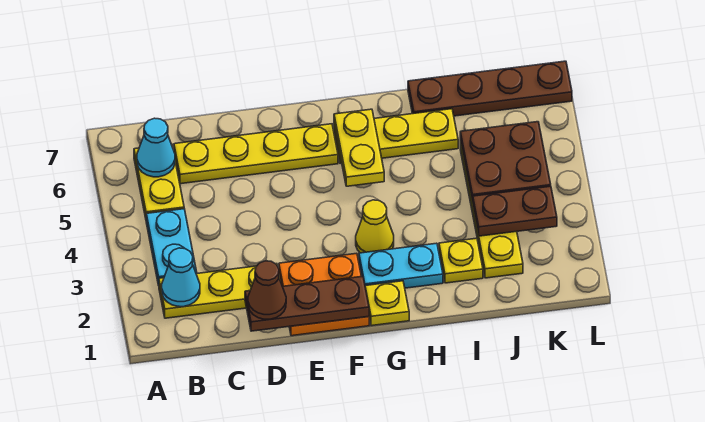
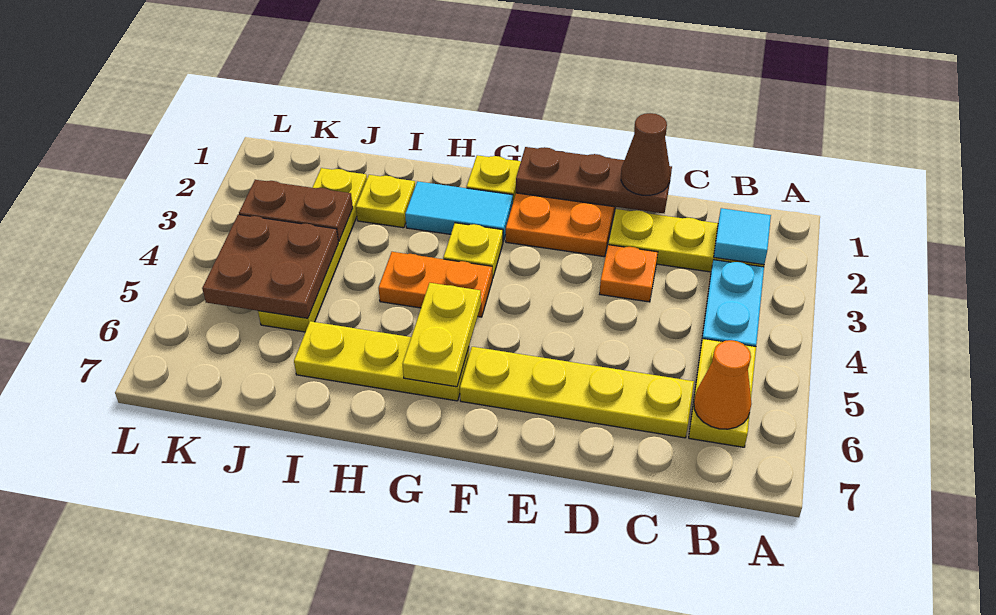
cyan cone B2 level 2 -> cyan tile B2 level 2
cyan cone B6 level 2 -> orange cone B6 level 2
none -> orange plate D3 level 1
cyan plate G2:H2 level 1 -> cyan tile G2:H2 level 1
yellow cone G3 level 1 -> yellow plate G3 level 1
none -> orange plate G4:H4 level 1
brown plate I7:L7 level 1 -> none

